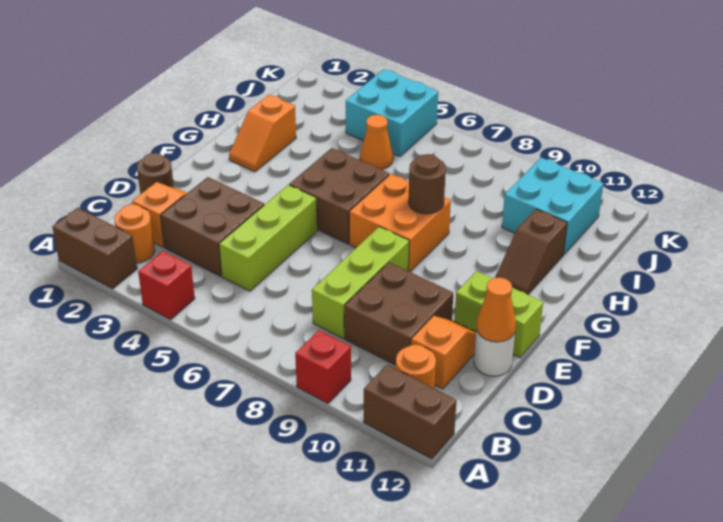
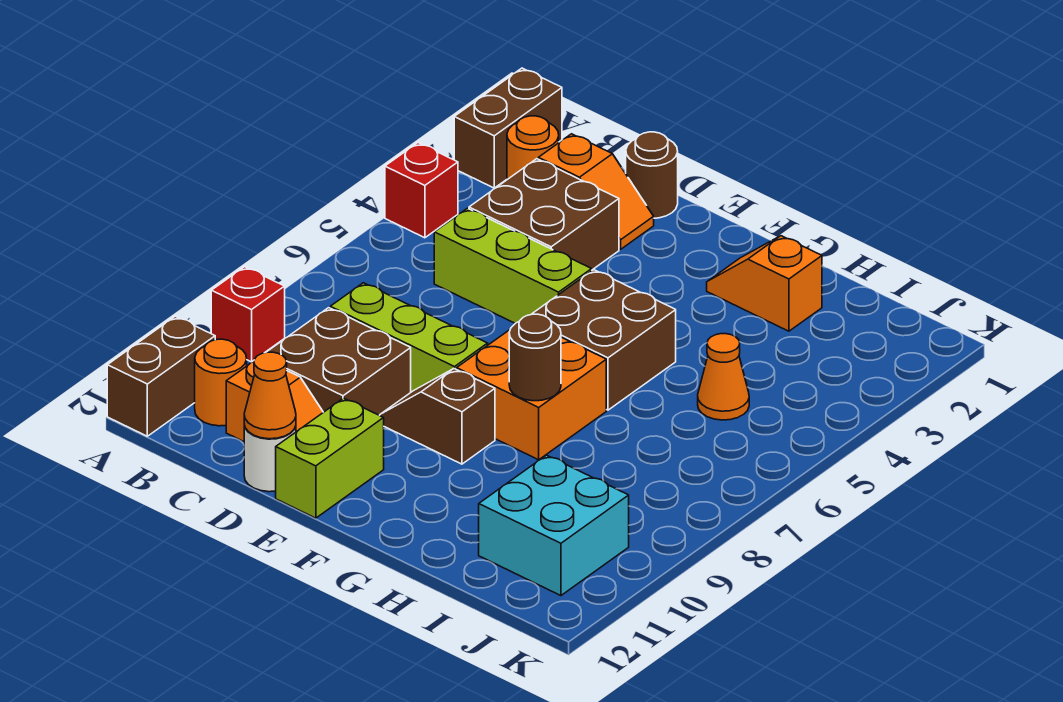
brown slope G11:H11 level 1 top H -> brown slope E9:F9 level 1 top F
cyan brick J4:K5 level 1 -> none

